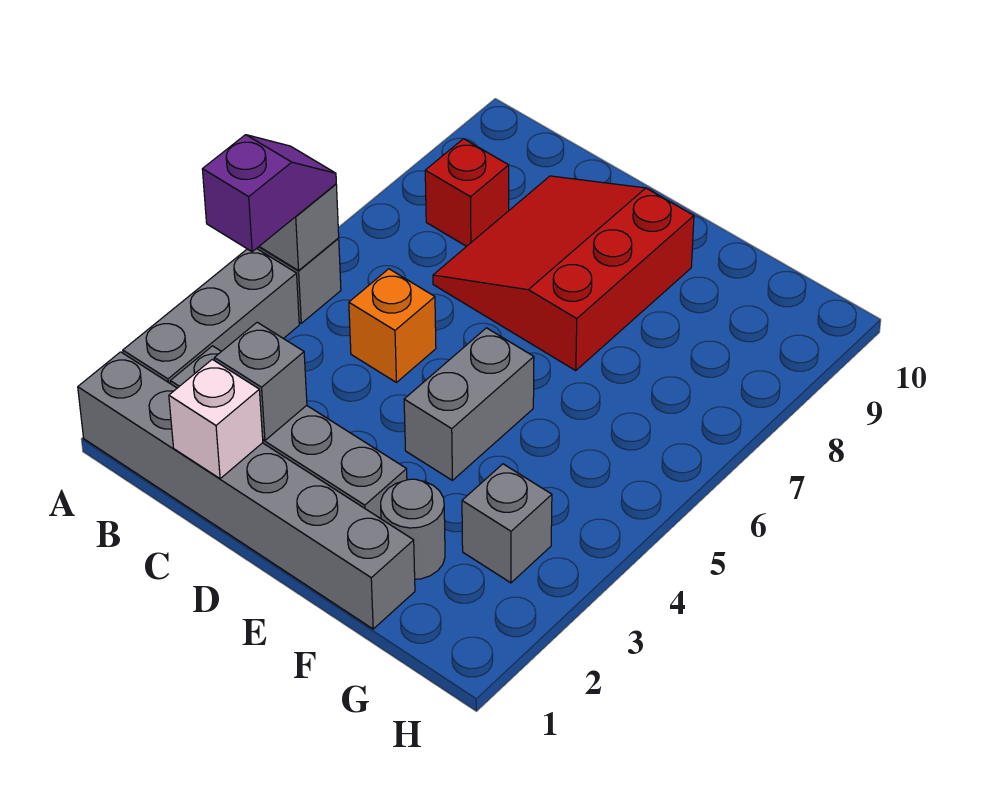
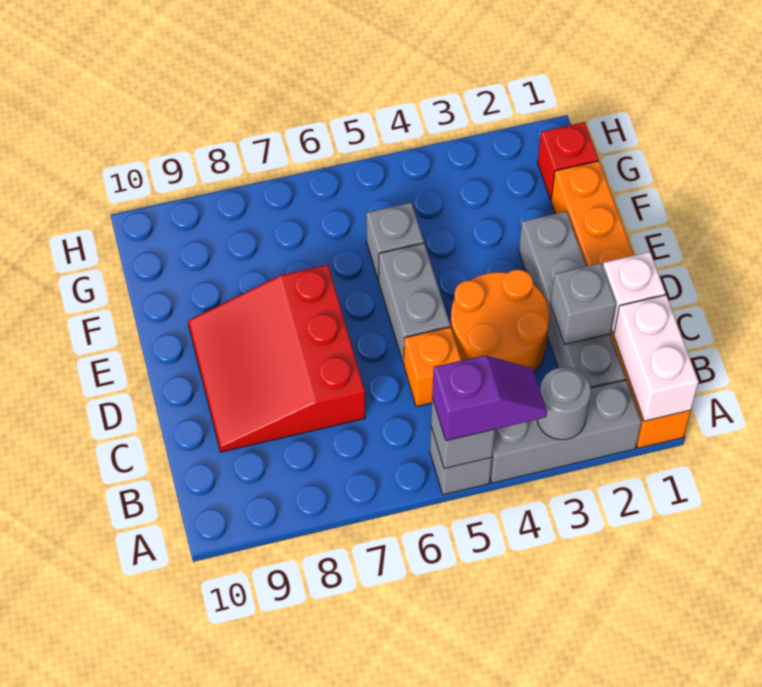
grey brick A1:F1 level 1 -> orange brick A1:F1 level 1
none -> white brick A1:B1 level 2
purple slope A4:A5 level 3 top 4 -> purple slope A4:A5 level 3 top 5
red brick B8 level 1 -> red brick G1 level 1
none -> orange round brick C3:D4 level 1
red slope C7:E9 level 1 top E -> red slope C7:E9 level 1 top 7
grey brick E4:E5 level 1 -> grey brick D5:E5 level 1
grey round brick F2 level 1 -> grey round brick A3 level 2
grey brick G3 level 1 -> grey brick F5 level 1

